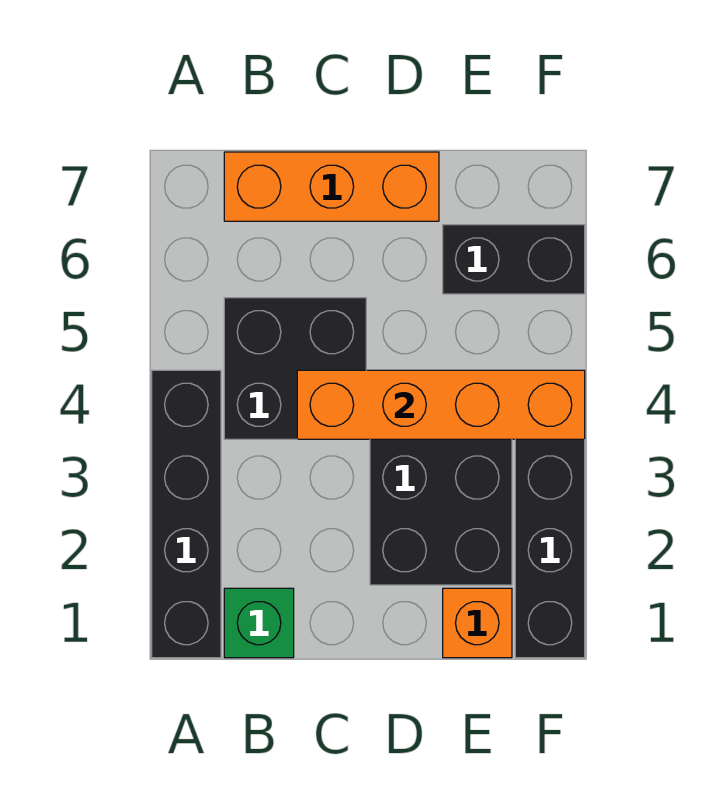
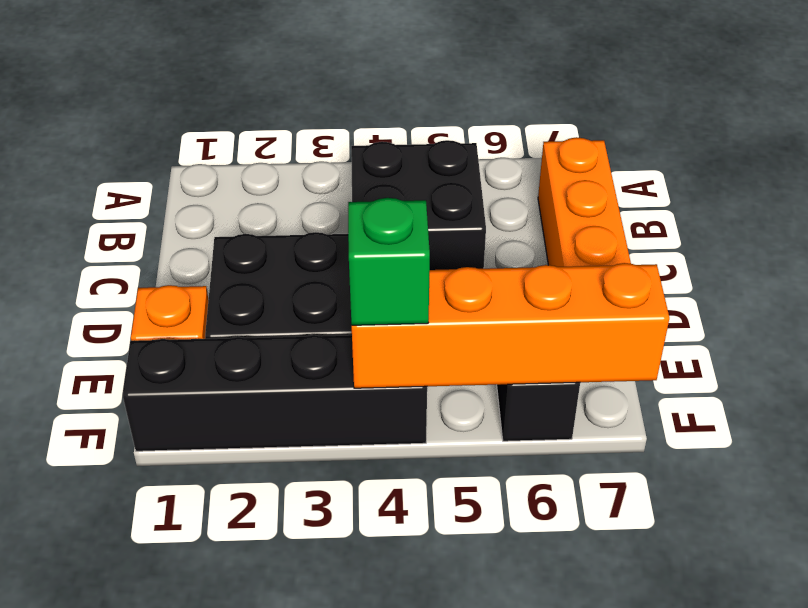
black brick A1:A4 level 1 -> none
green brick B1 level 1 -> green brick F4 level 3
orange brick C4:F4 level 2 -> orange brick F4:F7 level 2

